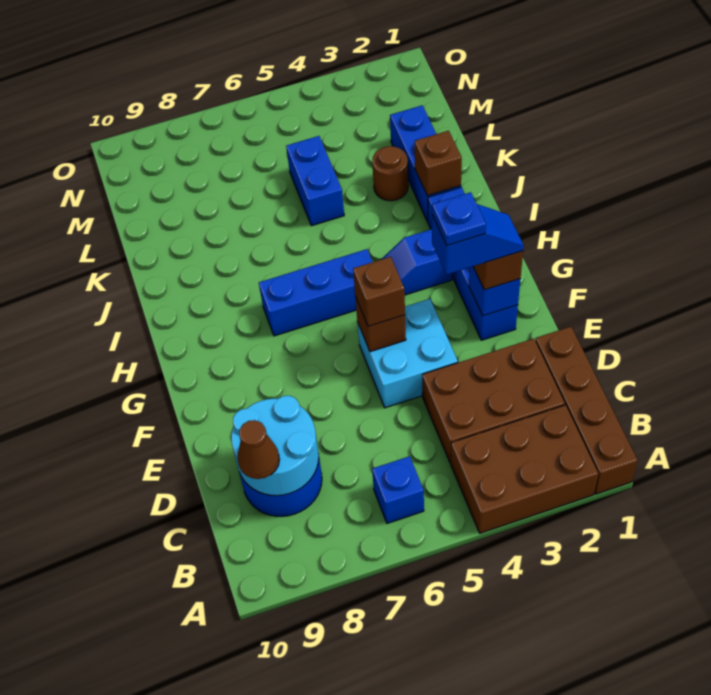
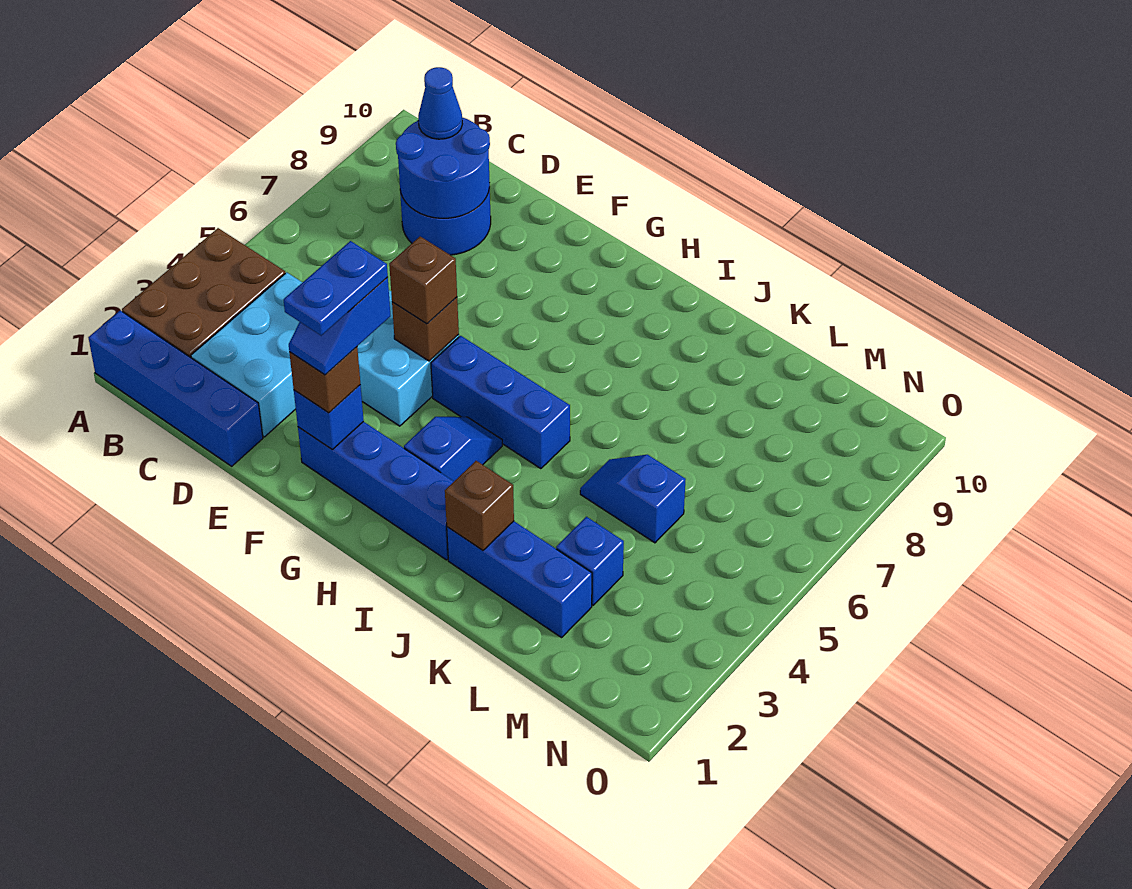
brown brick A1:D1 level 1 -> blue brick A1:D1 level 1
blue brick B6 level 1 -> blue brick L3 level 1
brown brick C2:D4 level 1 -> cyan brick C2:D4 level 1
cyan round brick C8:D9 level 2 -> blue round brick C8:D9 level 2
brown cone C9 level 3 -> blue cone C9 level 3
blue plate F3 level 5 -> blue plate F2:F3 level 5
blue brick H5:H7 level 1 -> blue brick G5:I5 level 1
brown round brick K3 level 1 -> none
blue brick K5:L5 level 1 -> blue slope K5:L5 level 1 top L

